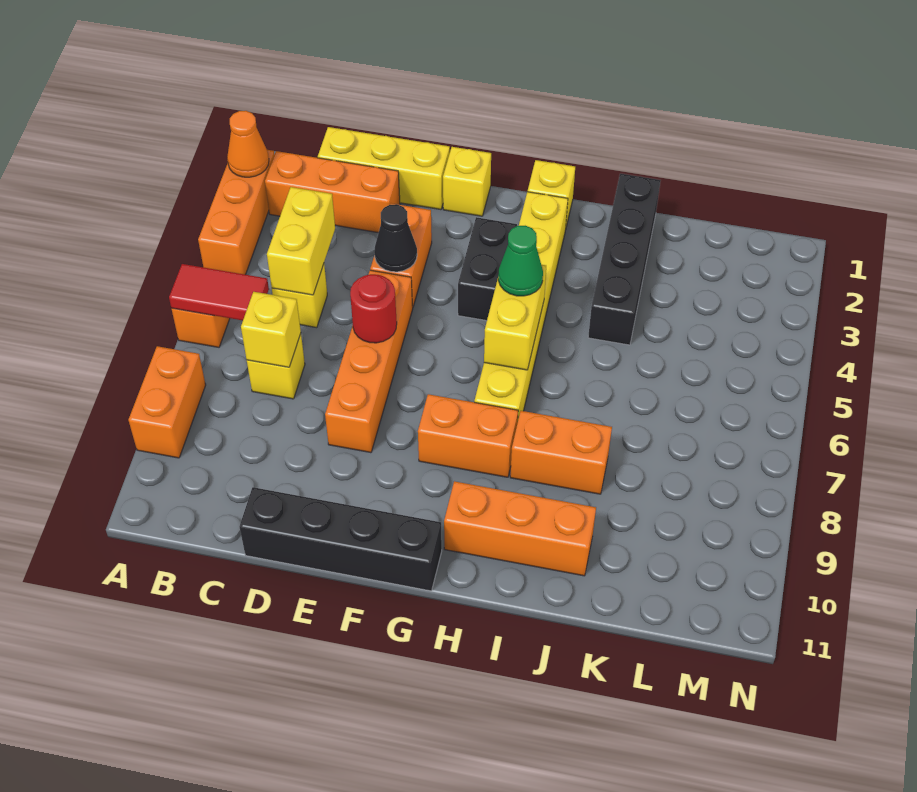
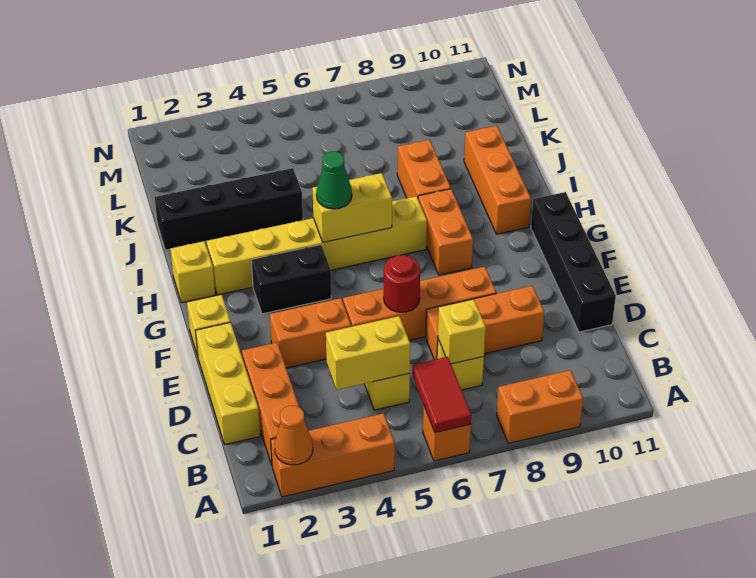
none -> orange brick D7:D9 level 1
black cone E4 level 2 -> none

